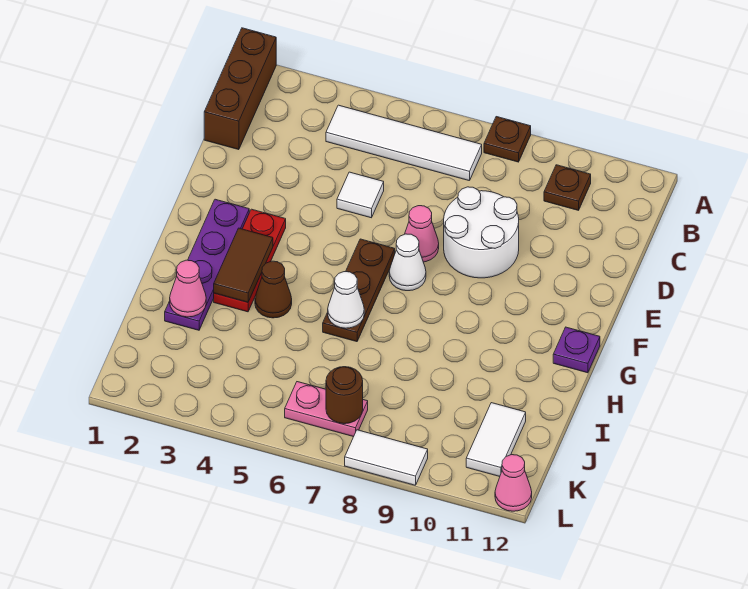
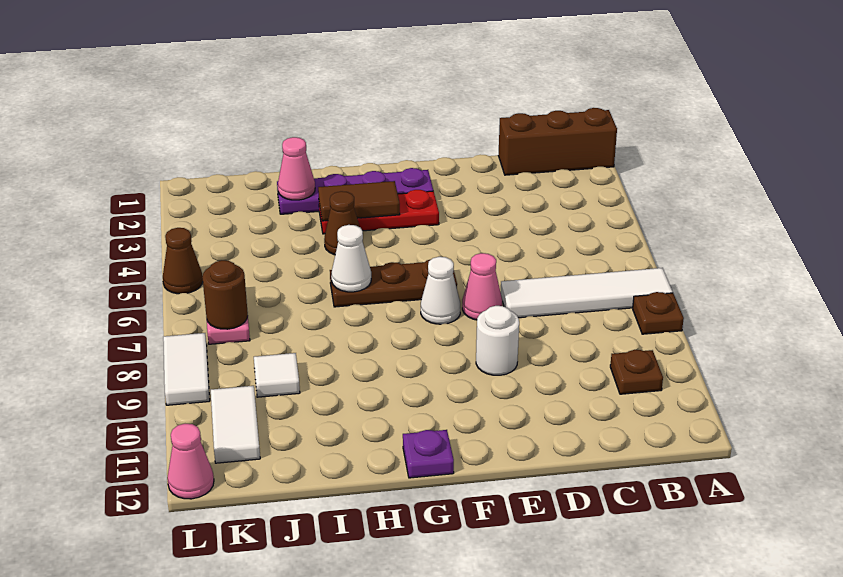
white tile B4:B7 level 1 -> white tile A7:D7 level 1
white tile D5 level 1 -> white tile J9 level 1
white round brick D8:E9 level 1 -> white round brick E9 level 1
white tile J11:K11 level 1 -> white tile K10:K11 level 1
none -> brown cone L5 level 1

